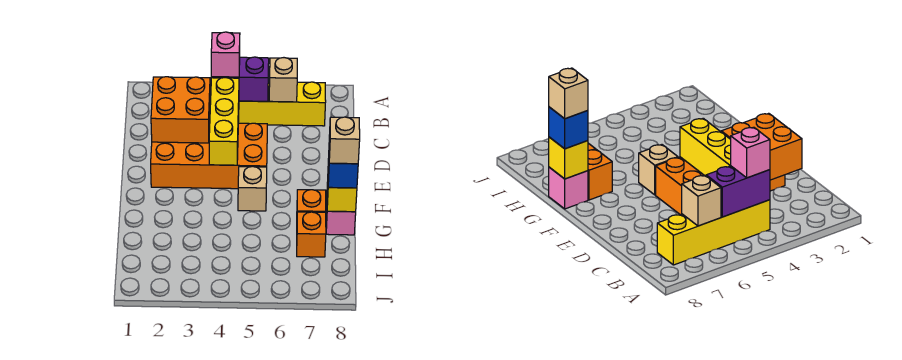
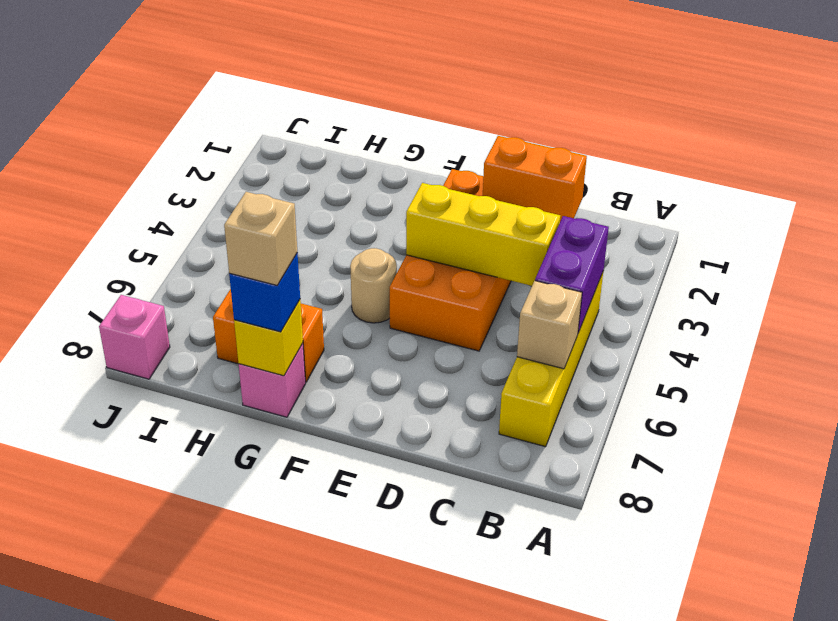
pink brick B4 level 3 -> pink brick J8 level 1
orange brick C2:D3 level 2 -> orange brick C2:D2 level 2
tan brick F5 level 1 -> tan round brick F5 level 1

